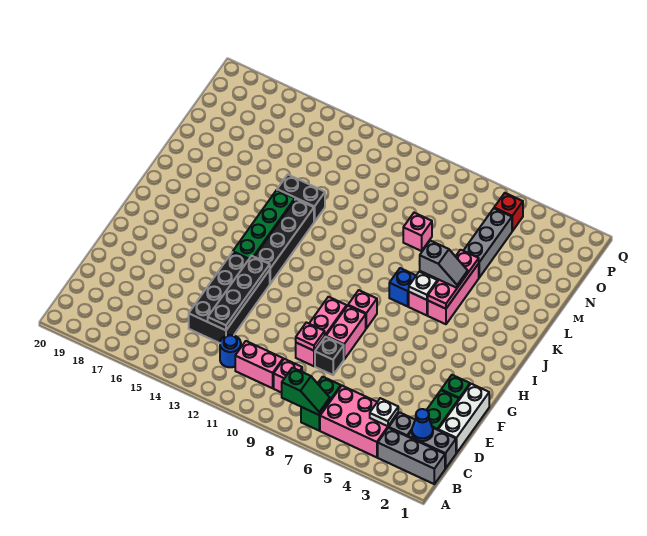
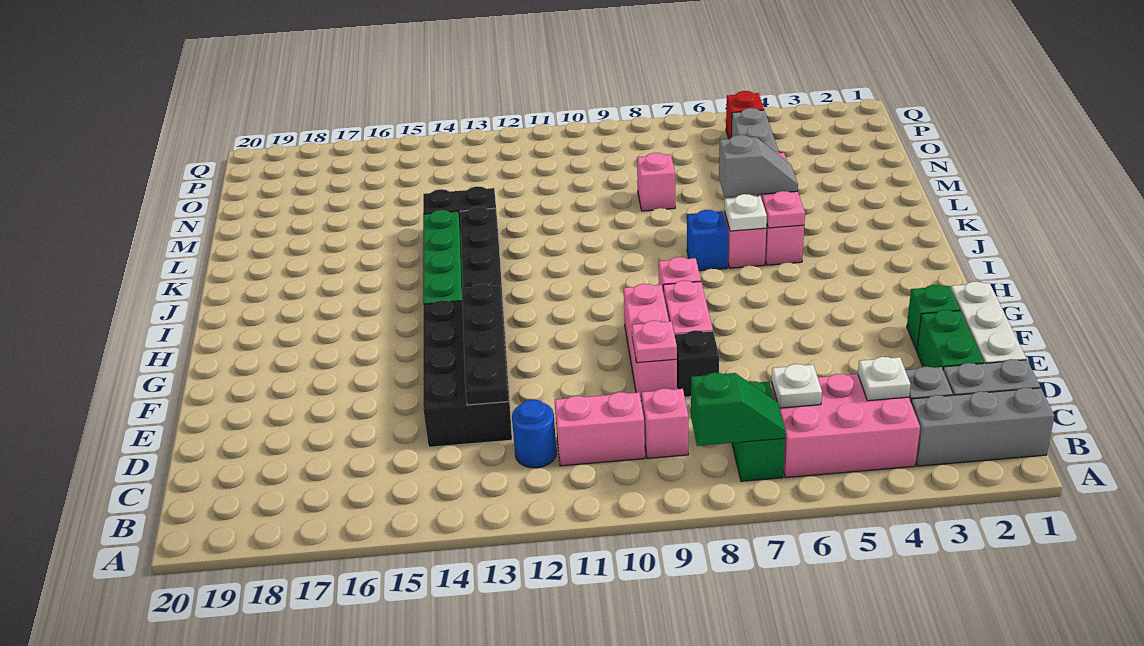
blue cone C2 level 2 -> none
none -> white plate C6 level 2

